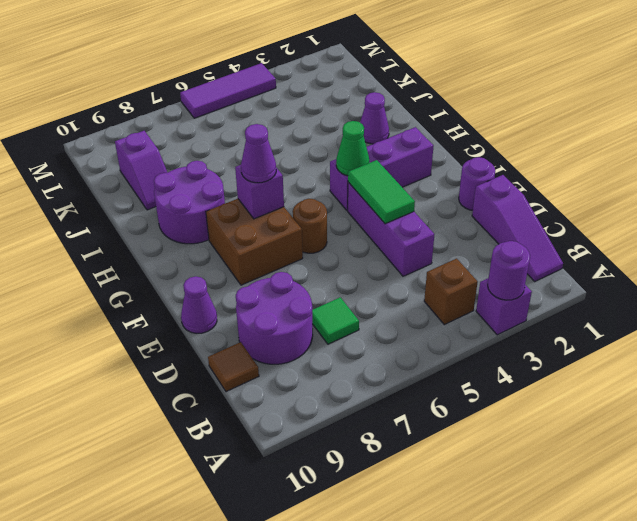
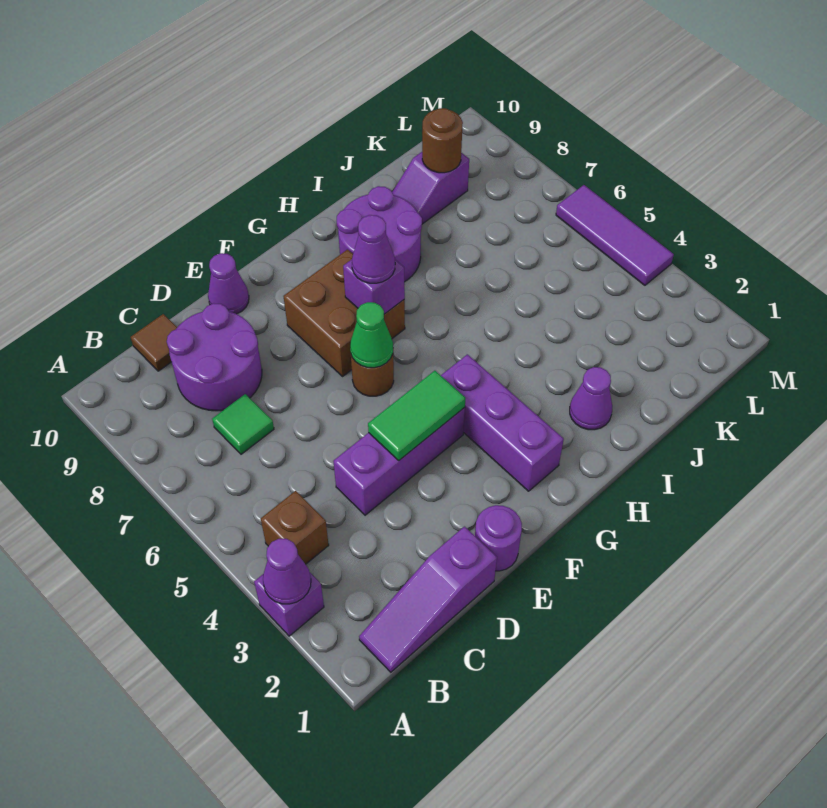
purple round brick A3 level 2 -> purple cone A3 level 2
green cone G4 level 2 -> green cone F6 level 2
none -> brown round brick K9 level 2

